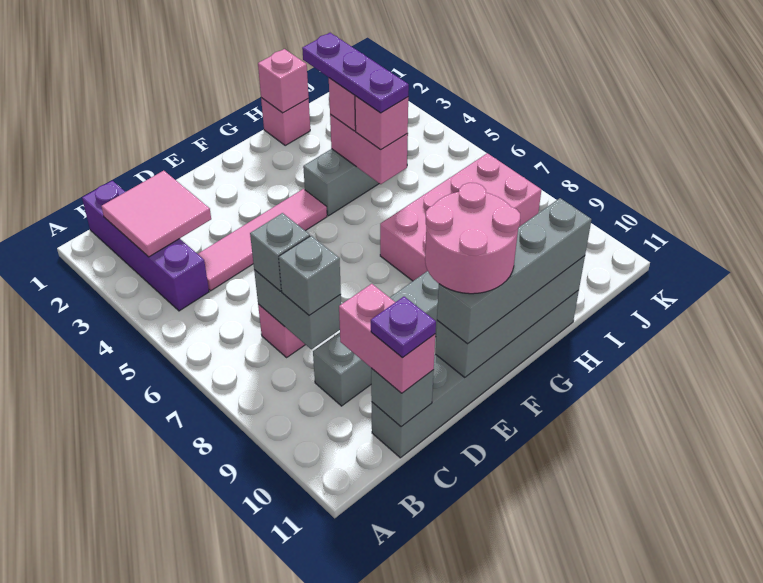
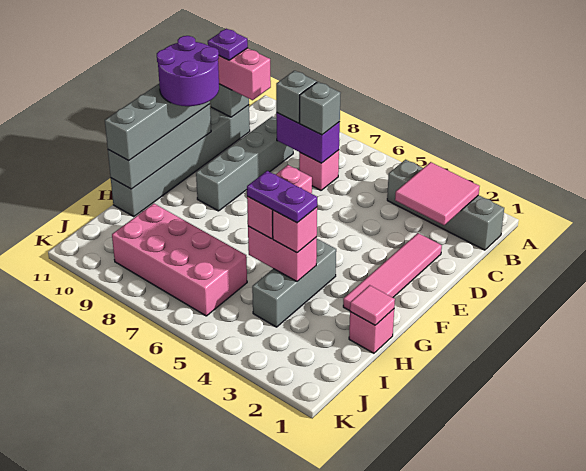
purple brick B1:B4 level 1 -> grey brick B1:B4 level 1
pink tile C4:F4 level 1 -> pink tile D2:G2 level 1
grey brick C7:C8 level 2 -> purple brick C7:C8 level 2
pink round brick E10:F11 level 4 -> purple round brick E10:F11 level 4
pink brick G7:J8 level 1 -> pink brick I6:J9 level 1
pink brick H1 level 2 -> pink tile H1 level 2
purple plate H3:H5 level 4 -> purple plate H4:H5 level 4
pink brick H5 level 3 -> pink brick G5:H5 level 3

